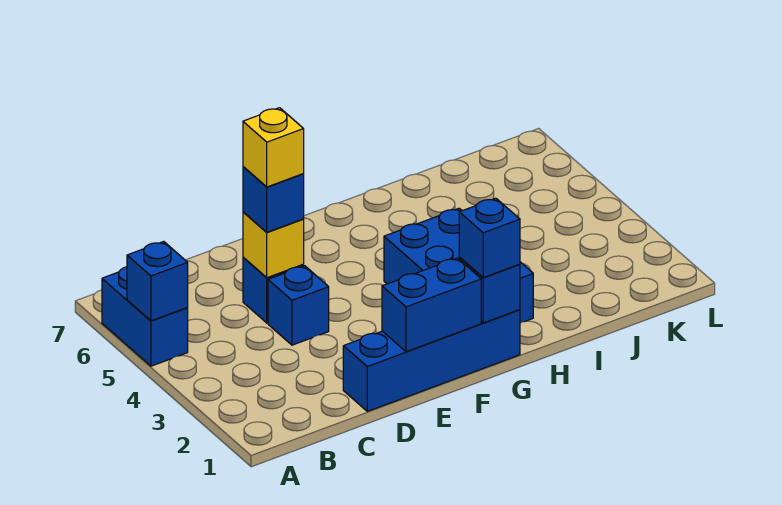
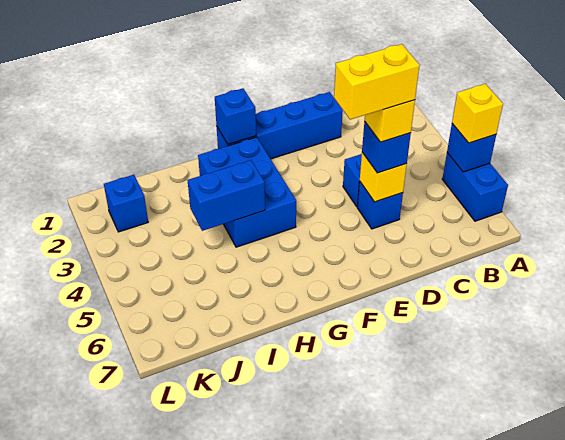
none -> yellow brick A5 level 3
none -> yellow brick D5:E5 level 5
blue brick E1:F1 level 2 -> blue brick H4:I4 level 2
blue brick G1 level 3 -> blue brick K2 level 1

